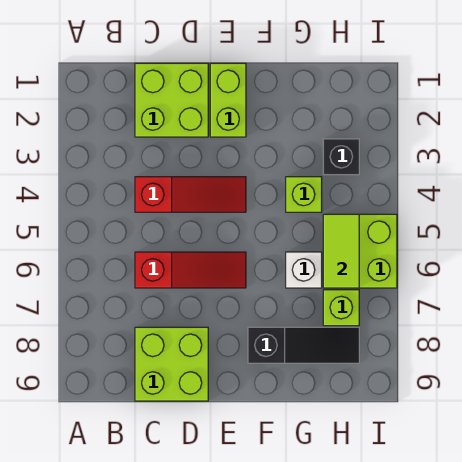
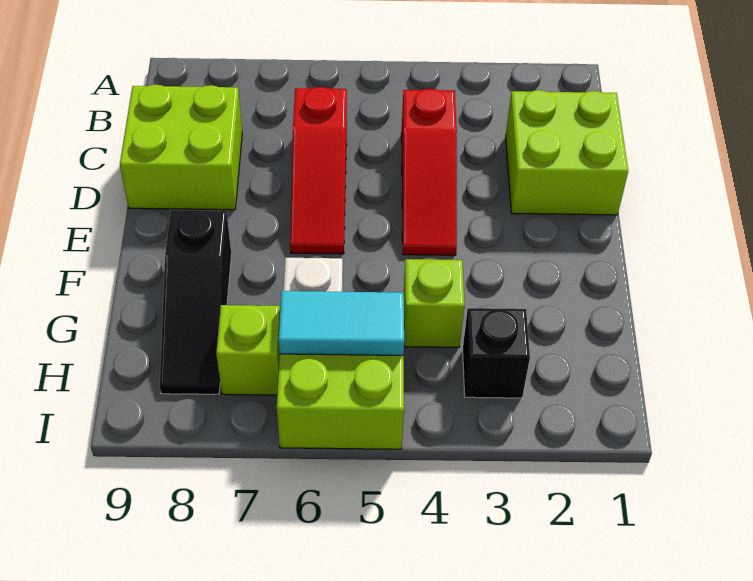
lime brick E1:E2 level 1 -> none
lime tile H5:H6 level 2 -> cyan tile H5:H6 level 2

